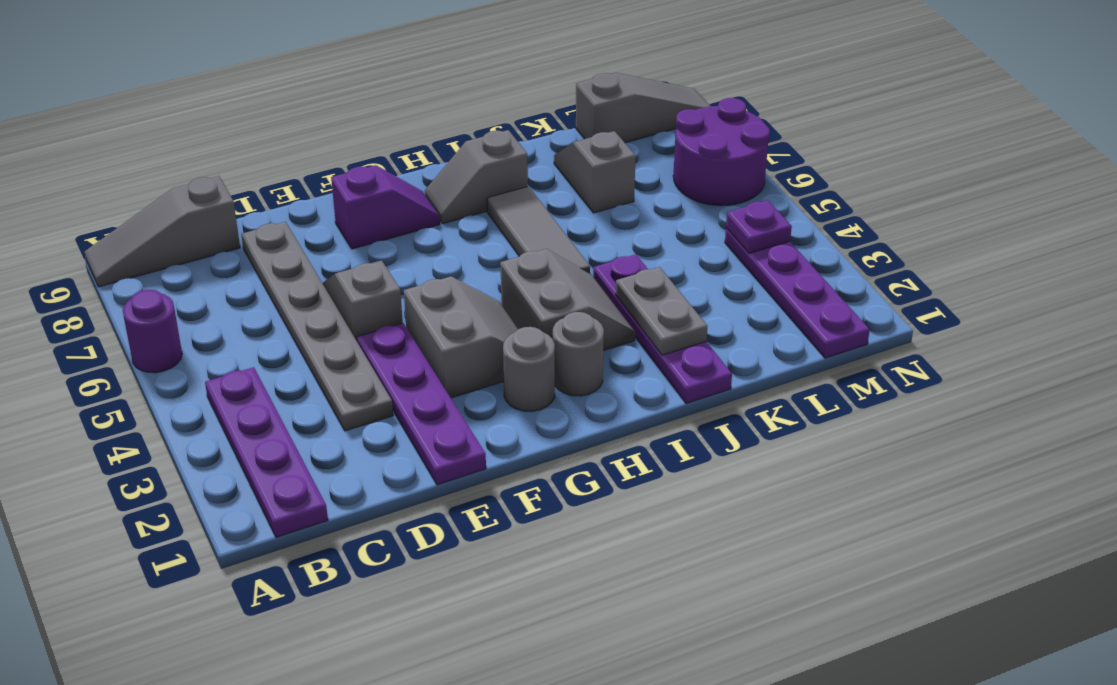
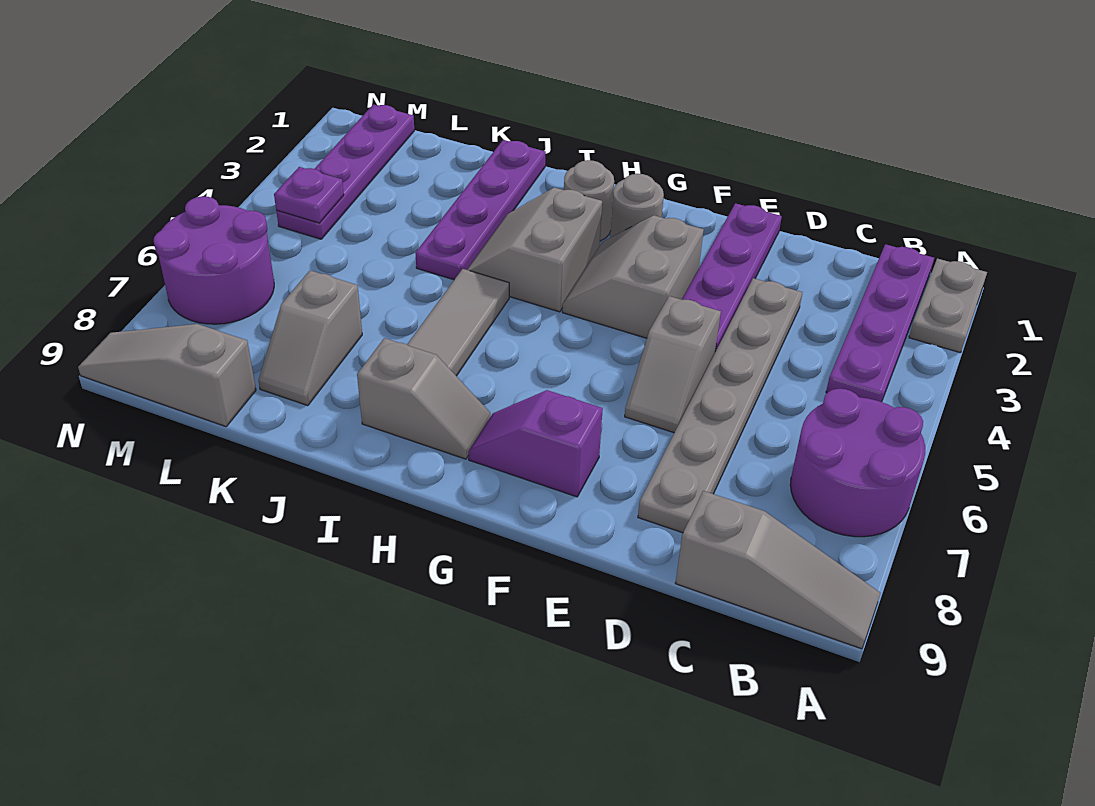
purple round brick A6 level 1 -> purple round brick A6:B7 level 1
grey plate J2:J3 level 2 -> grey plate A1:A2 level 1

